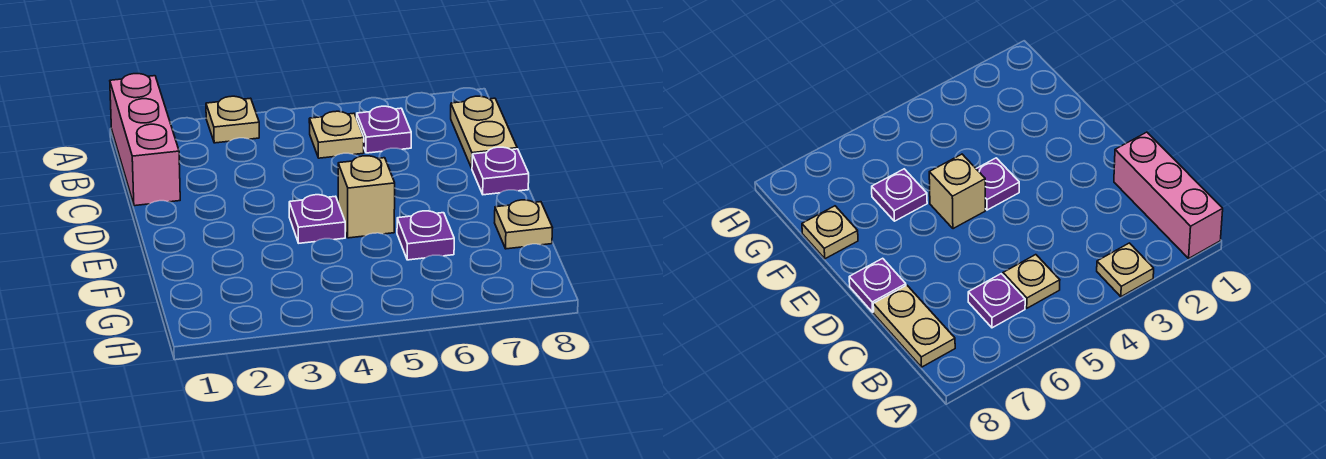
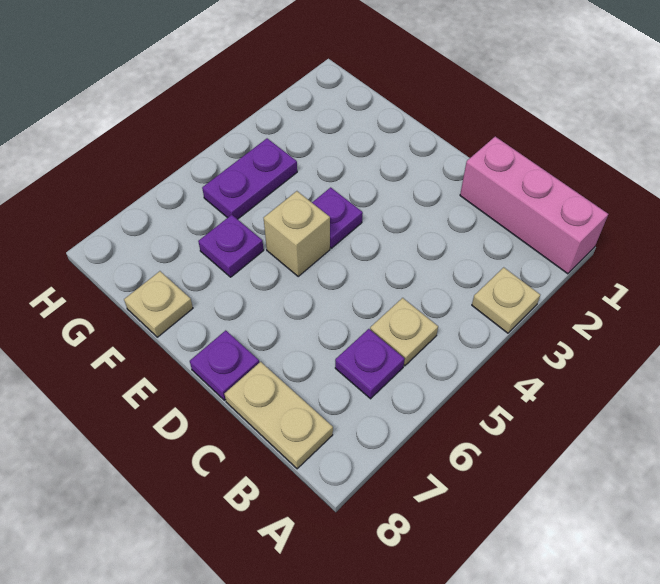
none -> purple plate G4:G5 level 1

